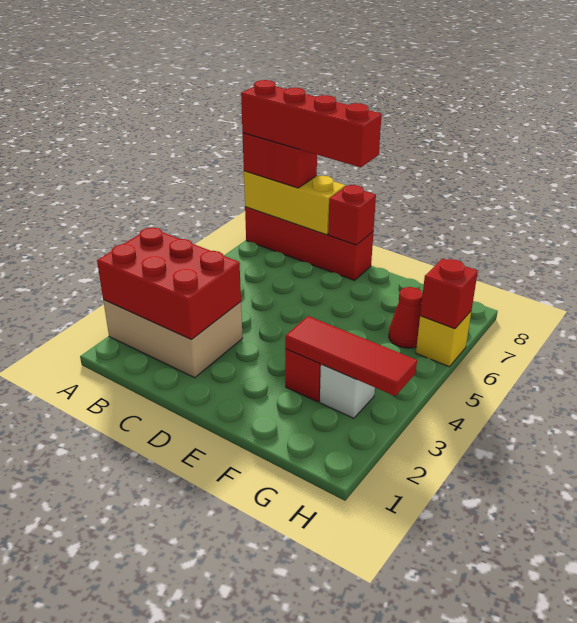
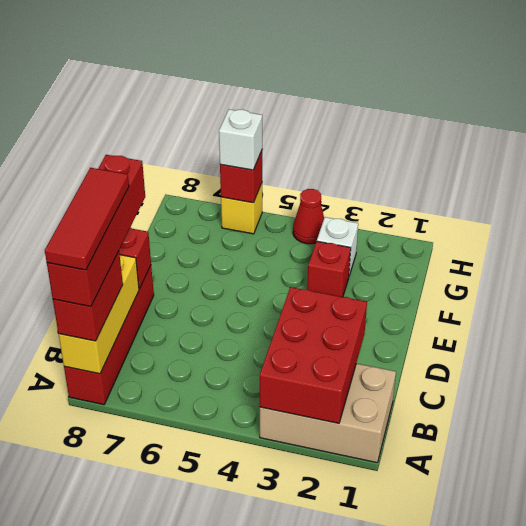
tan brick A2:C3 level 1 -> tan brick A1:B3 level 1
red tile F3:H3 level 2 -> red tile A8:C8 level 5
red cone G6 level 1 -> red cone H4 level 1
none -> white brick H6 level 3

